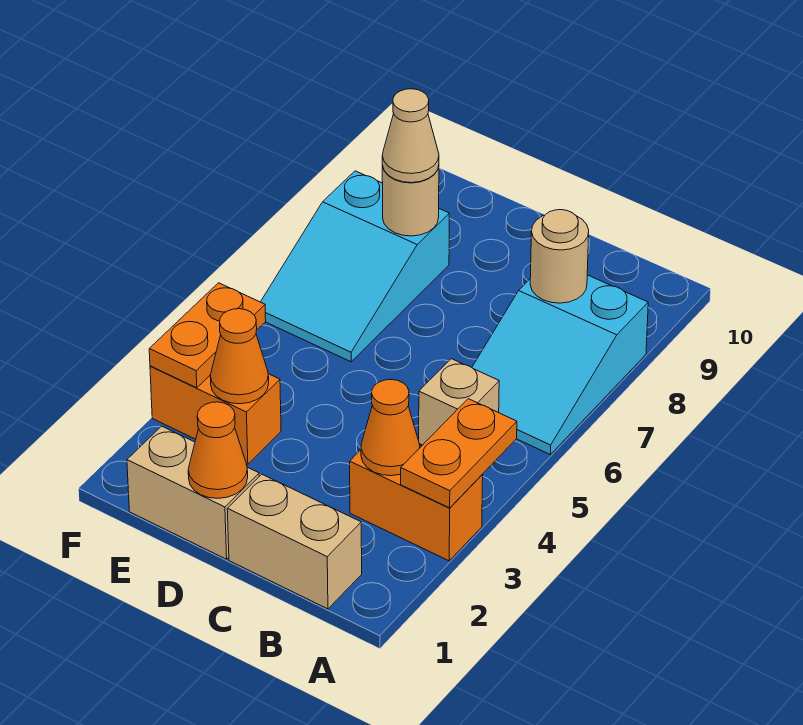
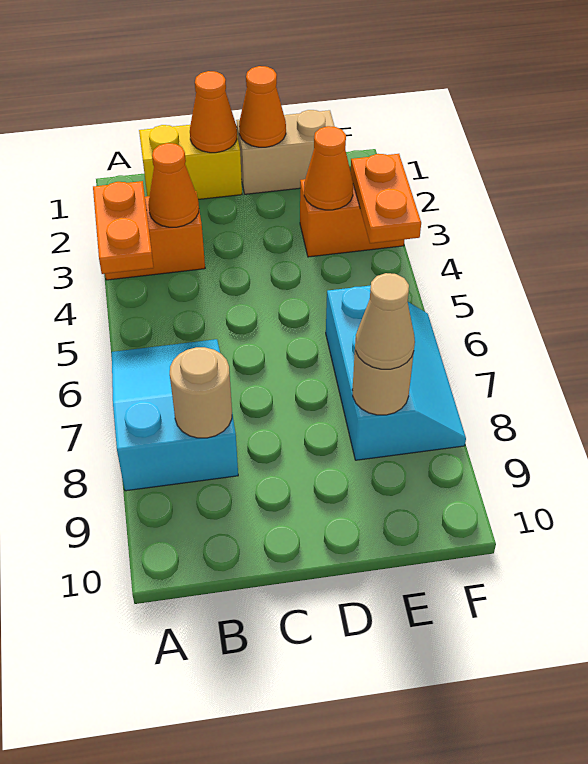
tan brick B1:C1 level 1 -> yellow brick B1:C1 level 1
tan brick B5 level 1 -> none
none -> orange cone C1 level 2
cyan slope E6:F8 level 1 top 8 -> cyan slope E6:F8 level 1 top E

